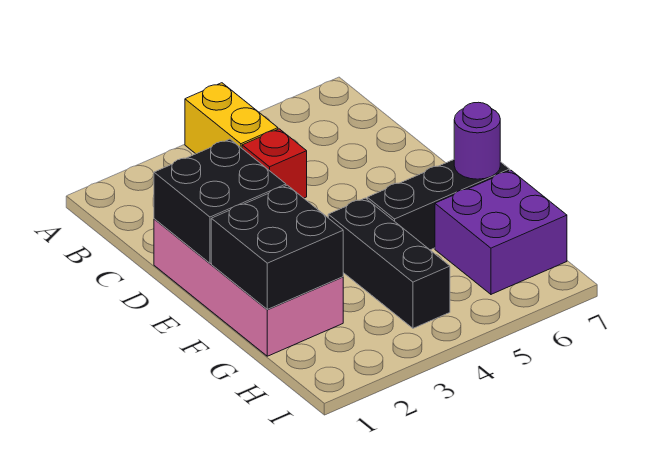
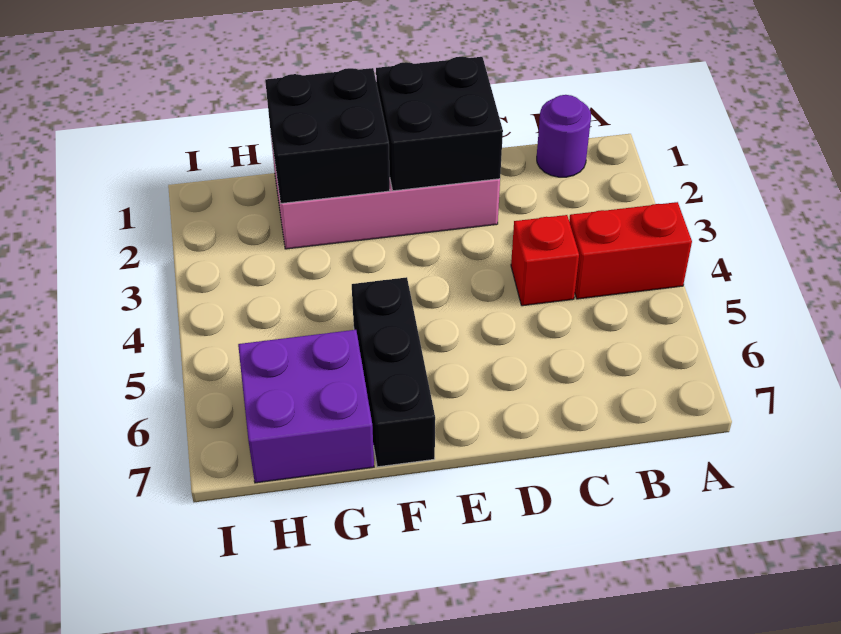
yellow brick A4:B4 level 1 -> red brick A4:B4 level 1
black brick F4:H4 level 1 -> none
purple round brick F7 level 2 -> purple round brick B1 level 1

